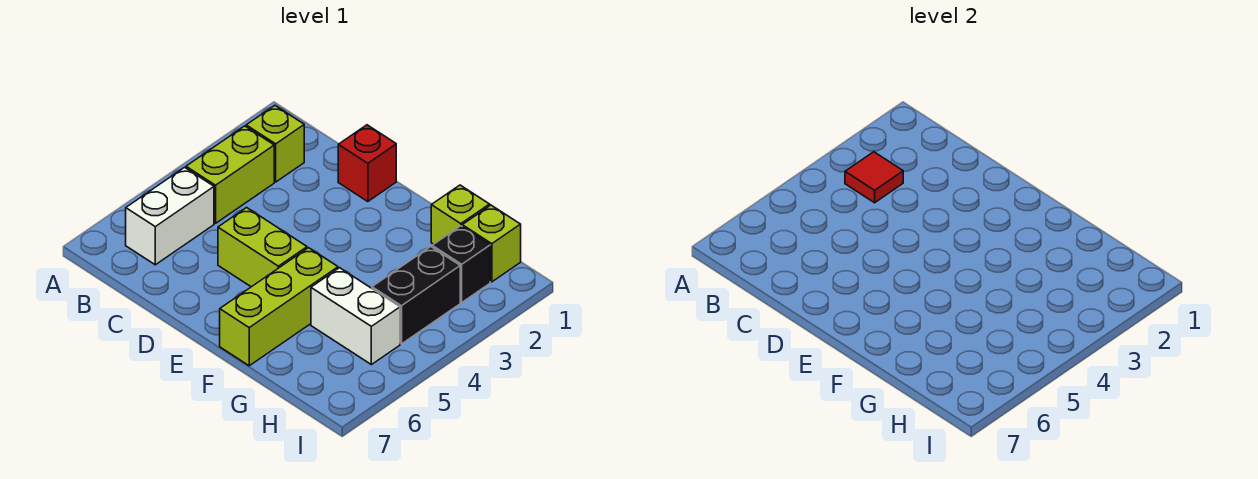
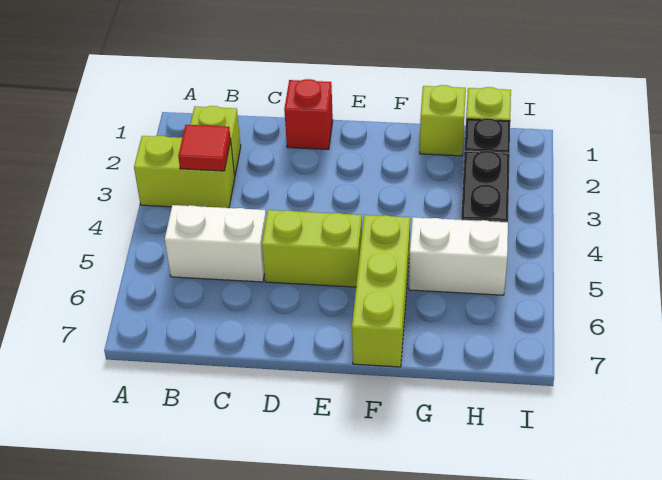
lime brick B3:B4 level 1 -> lime brick A3:B3 level 1
white brick B5:B6 level 1 -> white brick B5:C5 level 1

